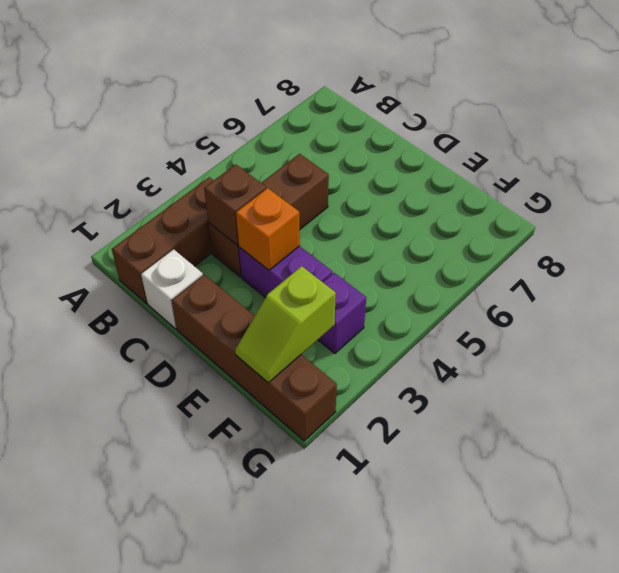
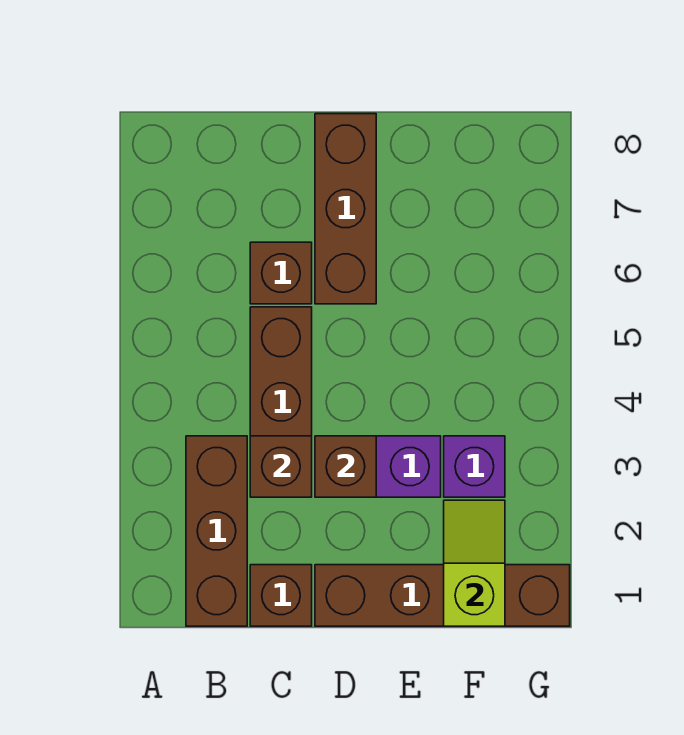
white brick C1 level 1 -> brown brick C1 level 1
none -> brown brick C6 level 1
orange brick D3 level 2 -> brown brick D3 level 2
none -> brown brick D6:D8 level 1
lime slope F1:F2 level 2 top 2 -> lime slope F1:F2 level 2 top 1

